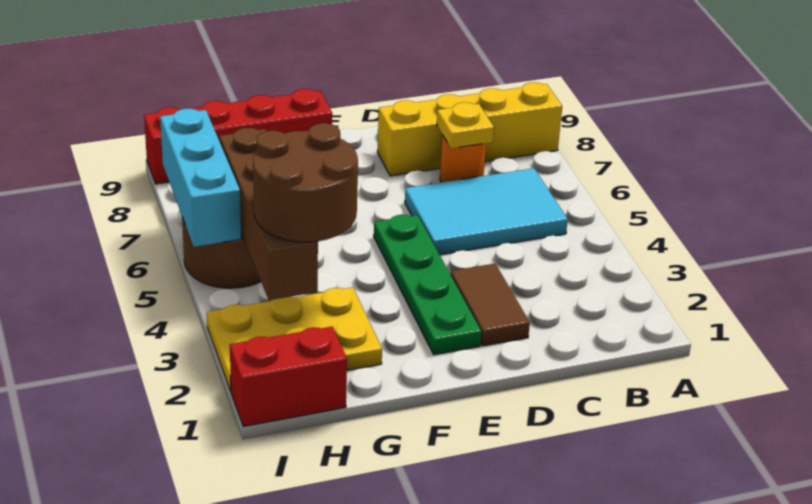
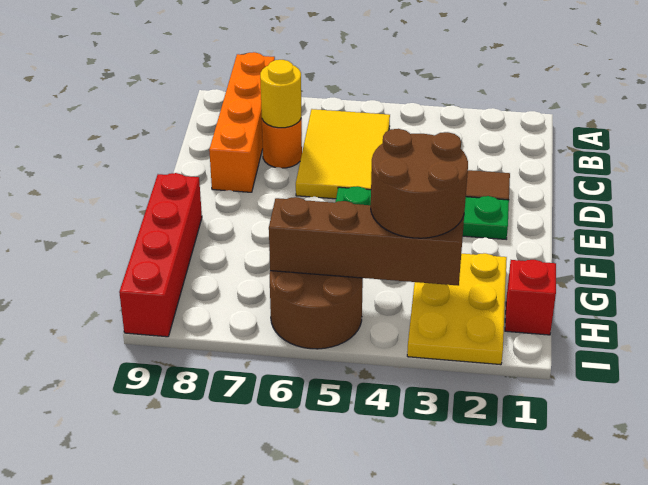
yellow brick A8:D8 level 1 -> orange brick A8:D8 level 1
cyan tile B5:D6 level 1 -> yellow tile B5:D6 level 1
yellow plate C7 level 2 -> yellow round brick C7 level 2
red brick H1:I1 level 1 -> red brick H1 level 1
cyan brick I5:I7 level 2 -> none

